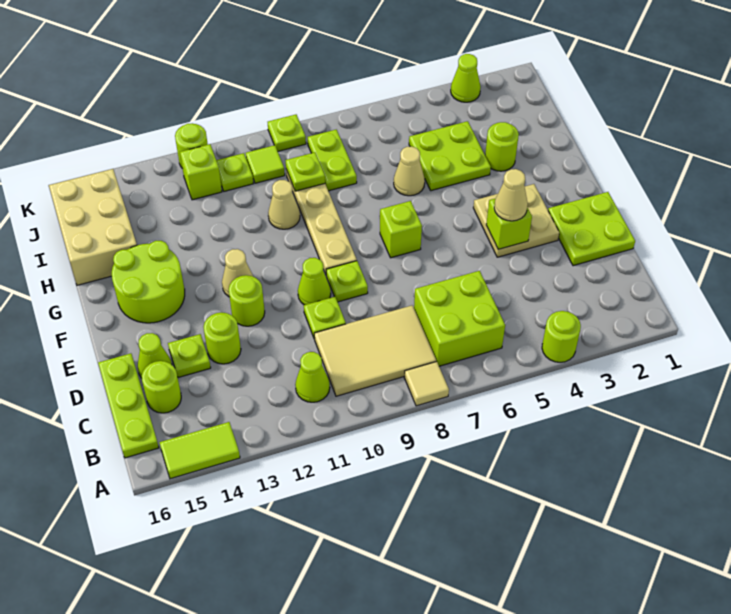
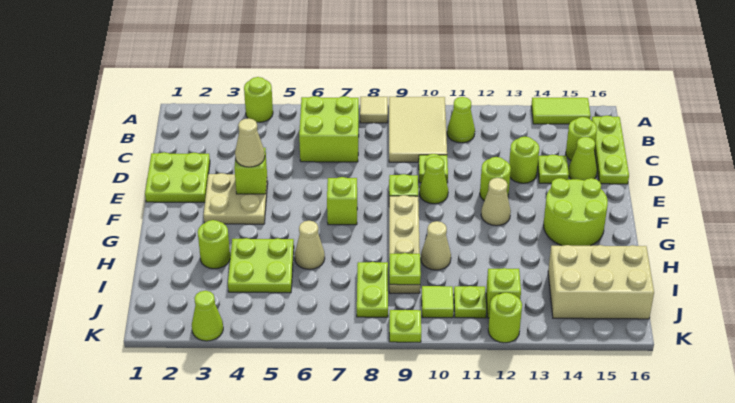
tan tile B8:C10 level 1 -> tan tile A9:C10 level 1
tan brick H15:J16 level 1 -> tan brick I14:J16 level 1

